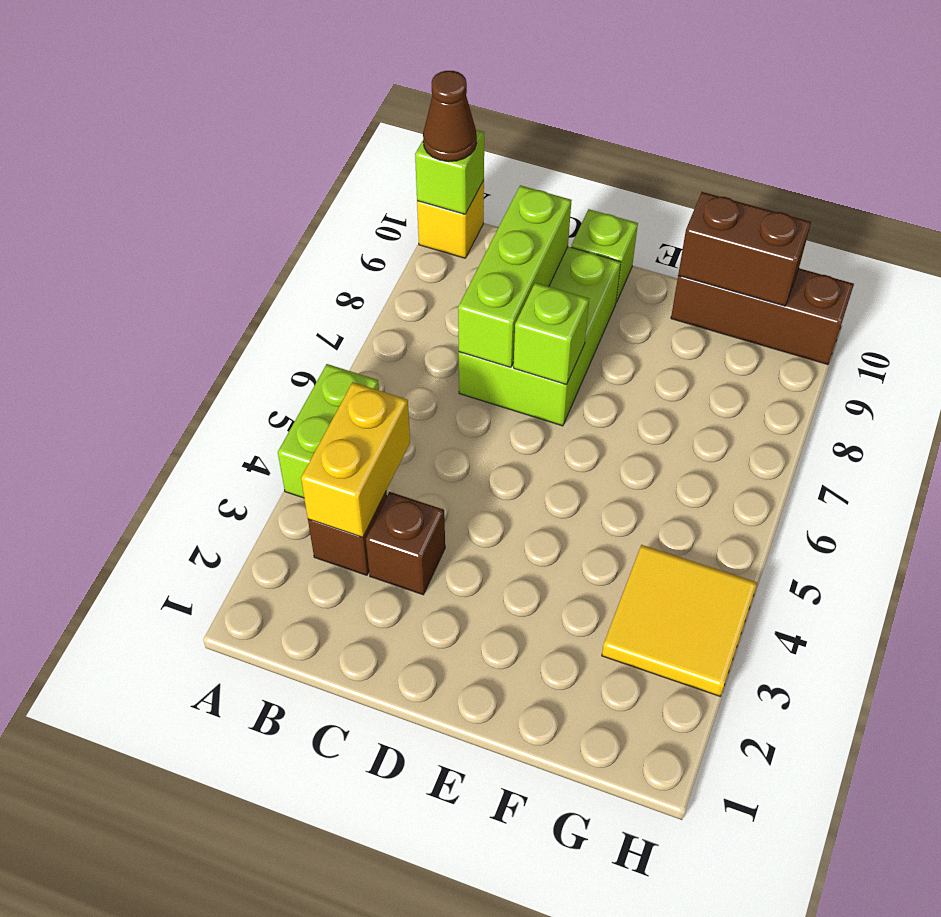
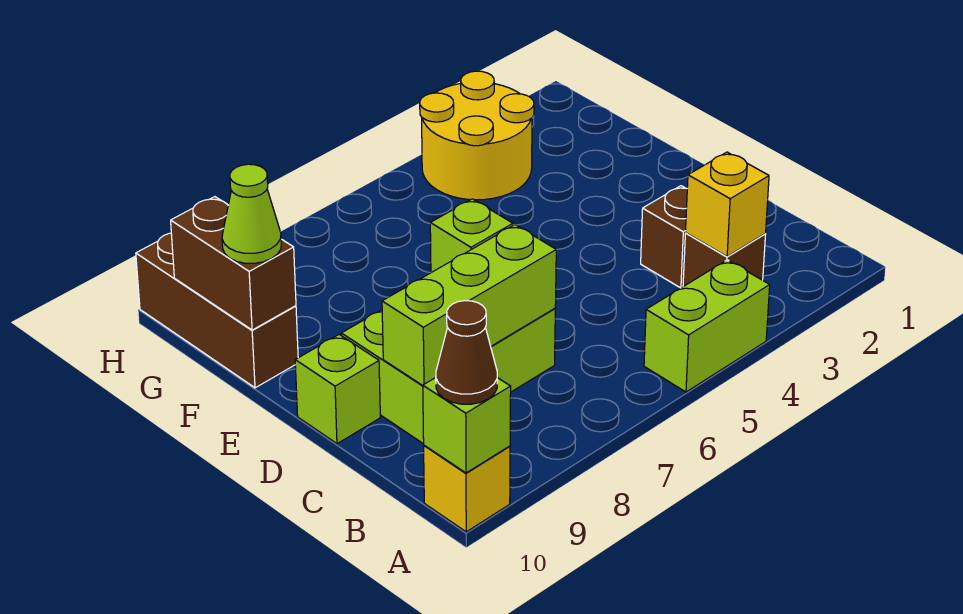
yellow brick B3:B4 level 2 -> yellow brick B3 level 2
none -> lime cone F10 level 3
yellow tile G3:H4 level 1 -> yellow round brick G3:H4 level 1

